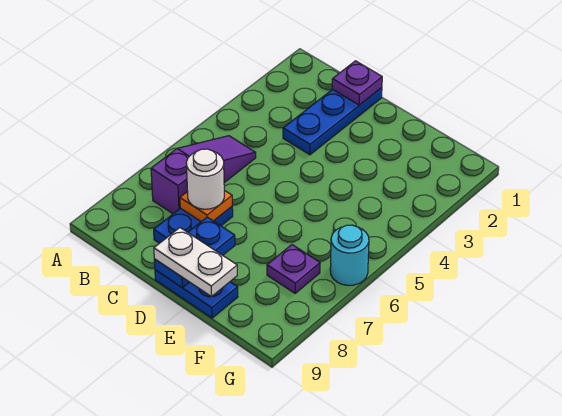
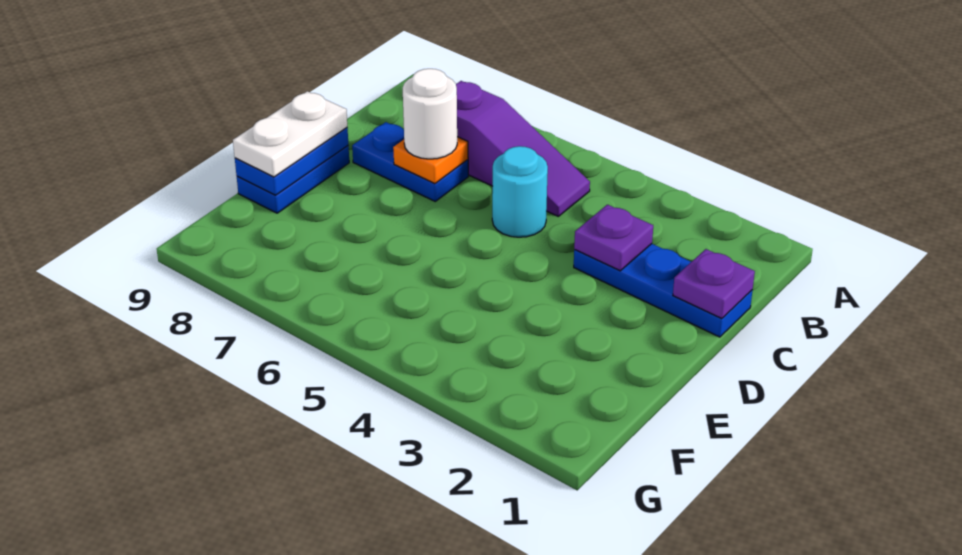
blue plate D8:D9 level 2 -> blue plate D9:E9 level 2
purple plate F7 level 1 -> purple plate C3 level 2
cyan round brick G6 level 1 -> cyan round brick C5 level 1

